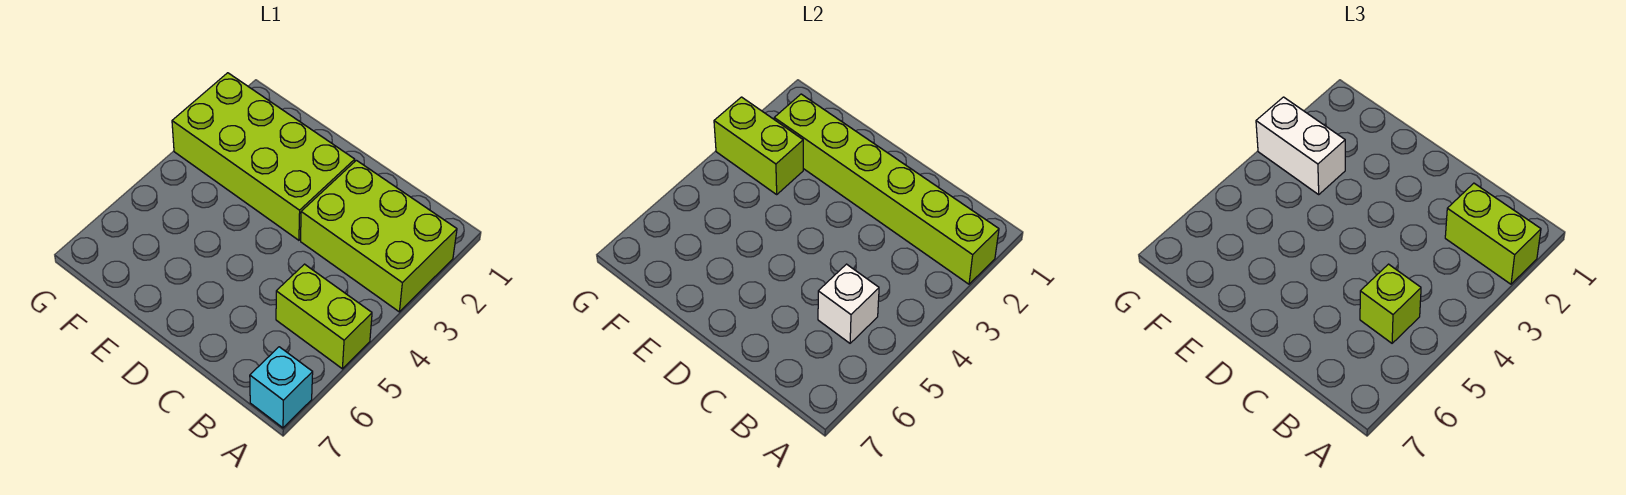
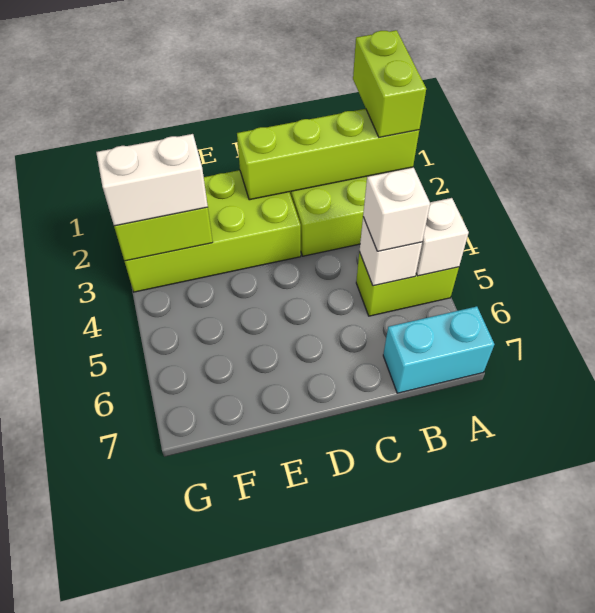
lime brick A2:F2 level 2 -> lime brick A2:D2 level 2
lime brick A2:B2 level 3 -> lime brick A1:A2 level 3
none -> white brick A5 level 2
cyan brick A7 level 1 -> cyan brick A7:B7 level 1
lime brick B5 level 3 -> white brick B5 level 3

